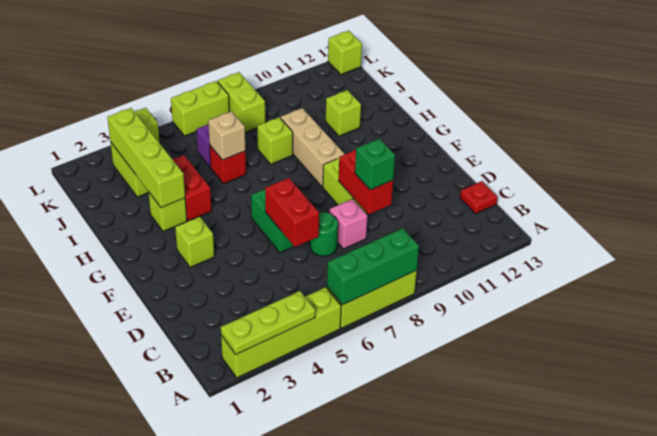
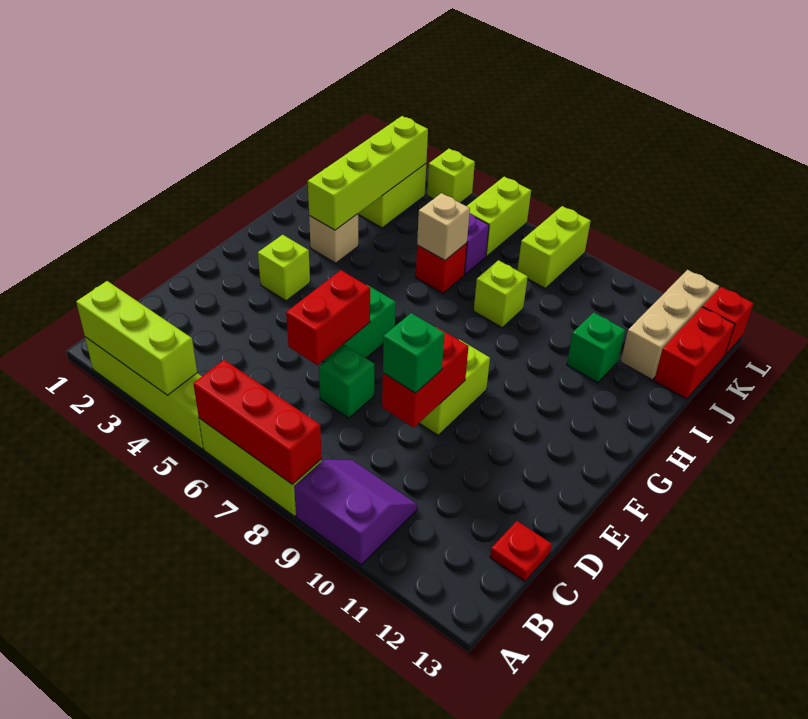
lime plate A2:A4 level 2 -> lime brick A2:A4 level 2
green brick A6:A8 level 2 -> red brick A6:A8 level 2
none -> purple slope A9:B10 level 1 top A
green round brick D7 level 1 -> green brick D7 level 1
pink brick D8 level 1 -> none
tan brick G9:I9 level 1 -> tan brick J12:L12 level 1
lime brick H3 level 1 -> tan brick H3 level 1
red brick H4:I4 level 1 -> red brick J13:K13 level 1
lime brick I11 level 1 -> green brick I11 level 1
lime brick L6:L7 level 1 -> lime brick K6:L6 level 1
lime brick L13 level 1 -> red brick L13 level 1

